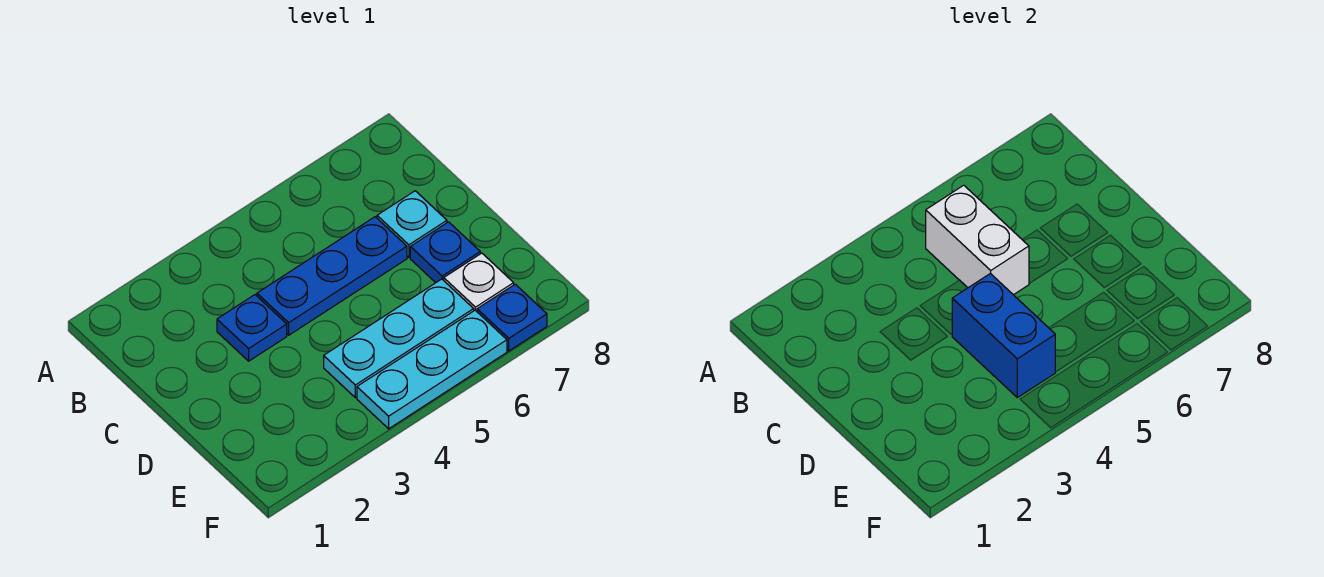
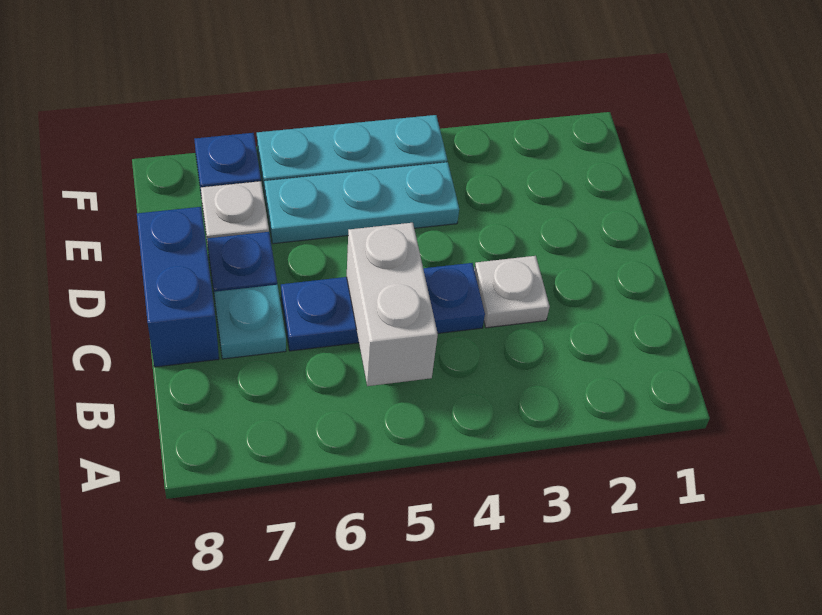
blue plate C3 level 1 -> white plate C3 level 1
blue brick D4:E4 level 2 -> blue brick C8:D8 level 1

